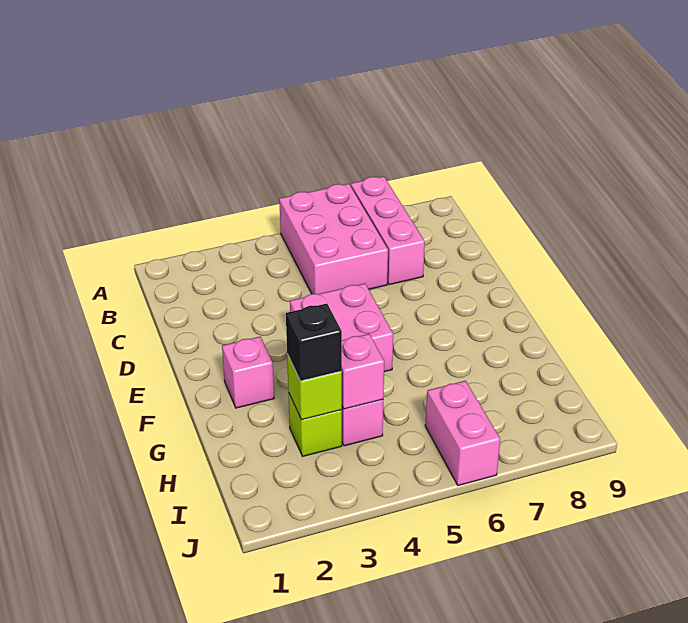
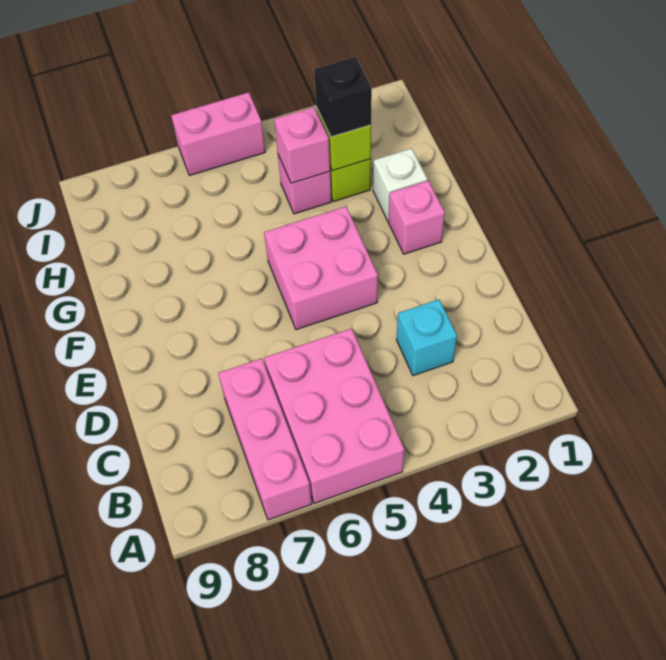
none -> cyan brick C3 level 1
none -> white brick G2 level 1
pink brick I6:J6 level 1 -> pink brick J5:J6 level 1

